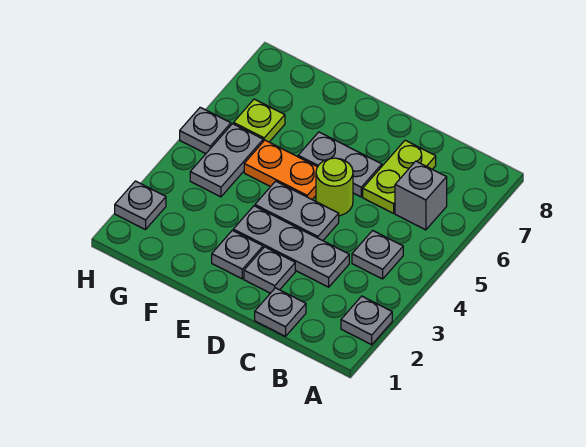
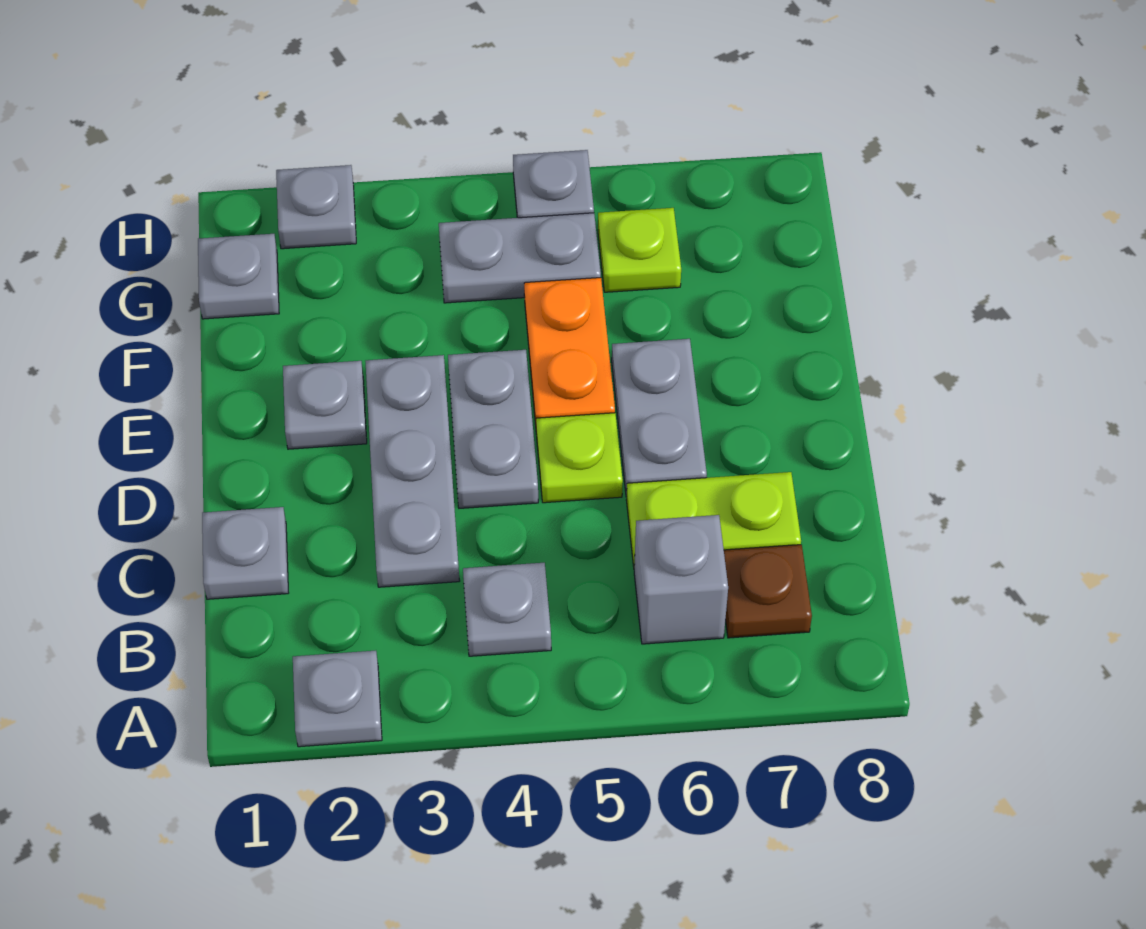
none -> brown plate B7 level 1
grey plate D2 level 1 -> grey plate G1 level 1
lime round brick D5 level 1 -> lime plate D5 level 1

